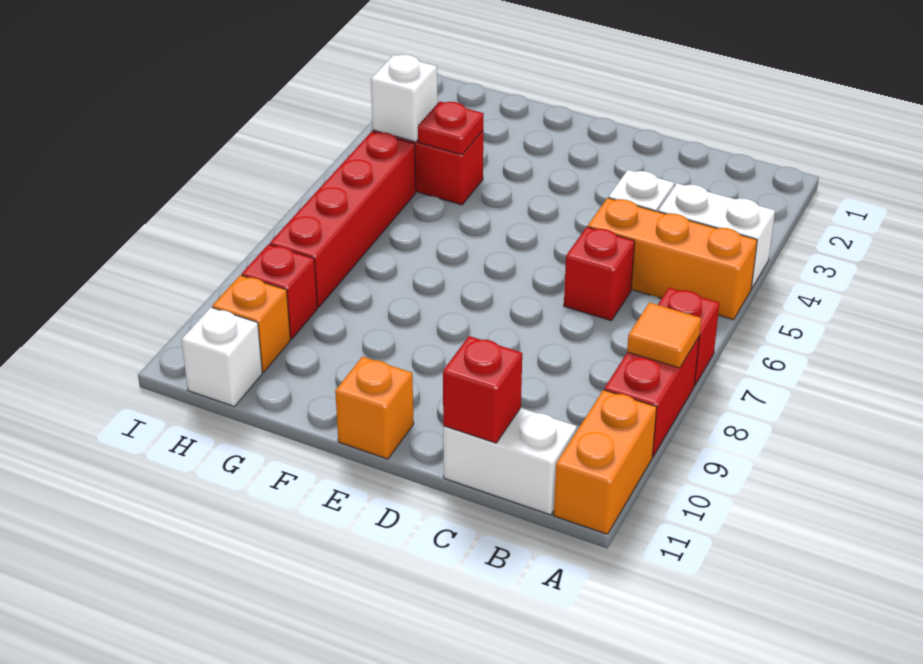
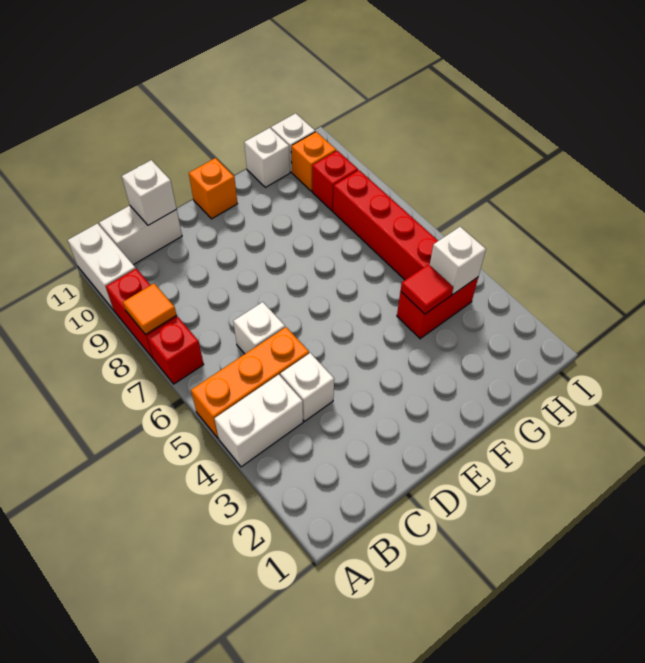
orange brick A10:A11 level 1 -> white brick A10:A11 level 1
red brick C6 level 1 -> white brick C6 level 1
red brick C11 level 2 -> white brick C11 level 2
red plate G4 level 2 -> red tile G4 level 2
none -> white brick G11 level 1

